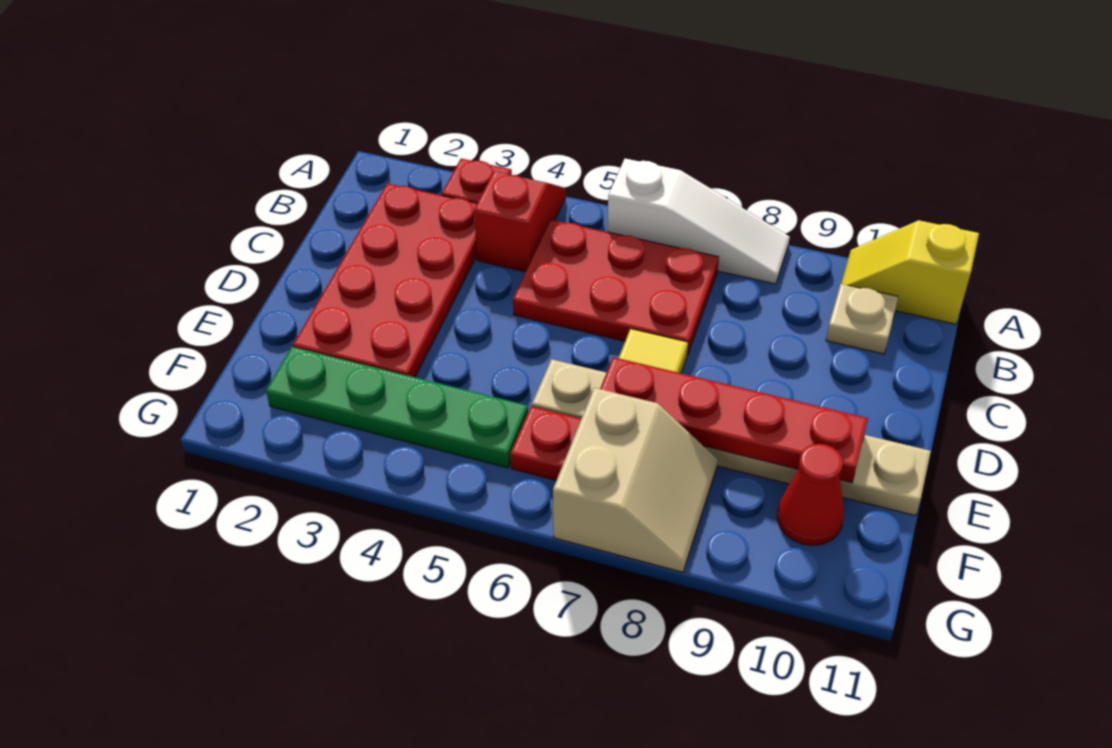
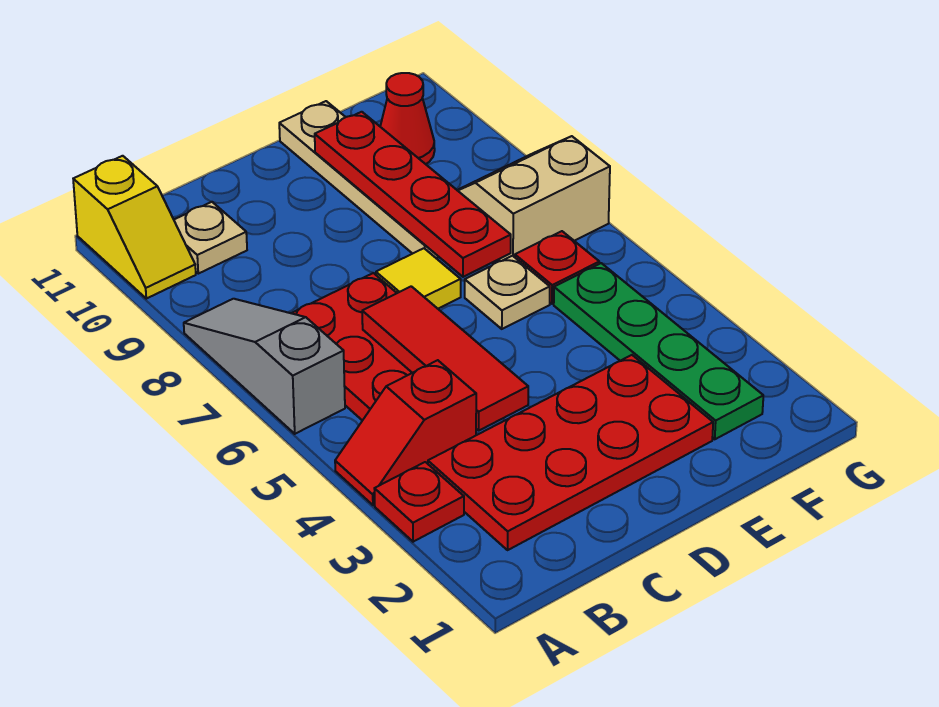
white slope A6:A8 level 1 top 6 -> grey slope A6:A8 level 1 top 6
none -> red tile C4:C6 level 2

